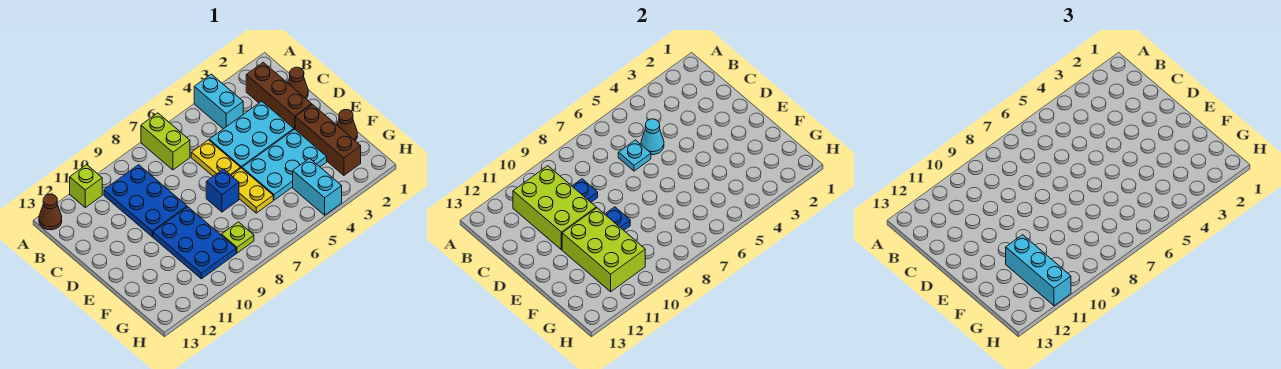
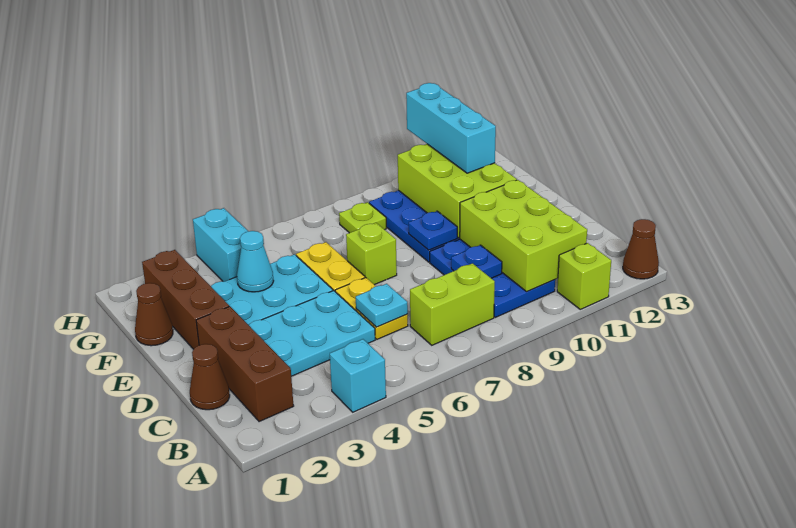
cyan brick A4:B4 level 1 -> cyan brick A4 level 1
lime brick A7:B7 level 1 -> lime brick B7:B8 level 1
cyan cone C5 level 2 -> cyan cone F4 level 2
blue brick E7 level 1 -> lime brick E7 level 1

